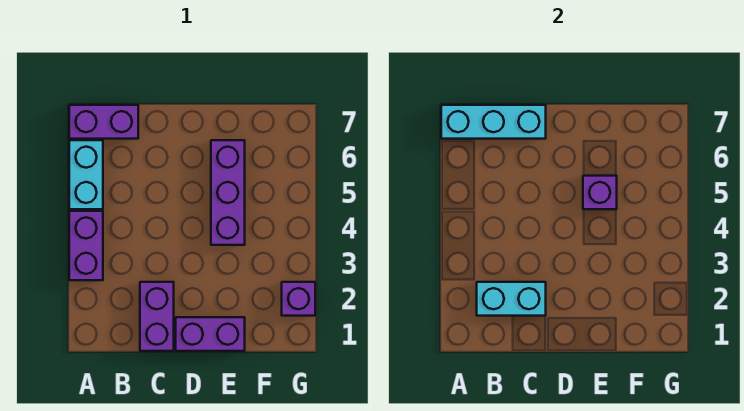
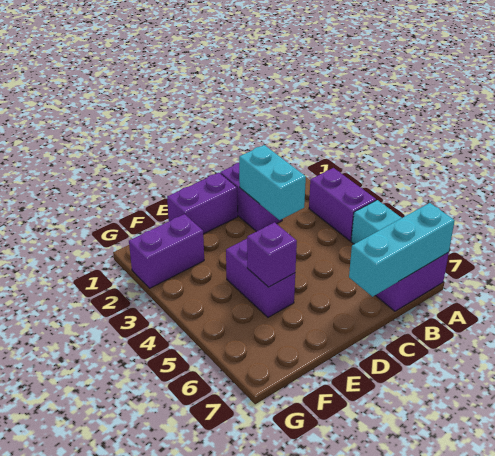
cyan brick B2:C2 level 2 -> cyan brick C2:C3 level 2
purple brick E4:E6 level 1 -> purple brick E4:E5 level 1
purple brick G2 level 1 -> purple brick F2:G2 level 1

